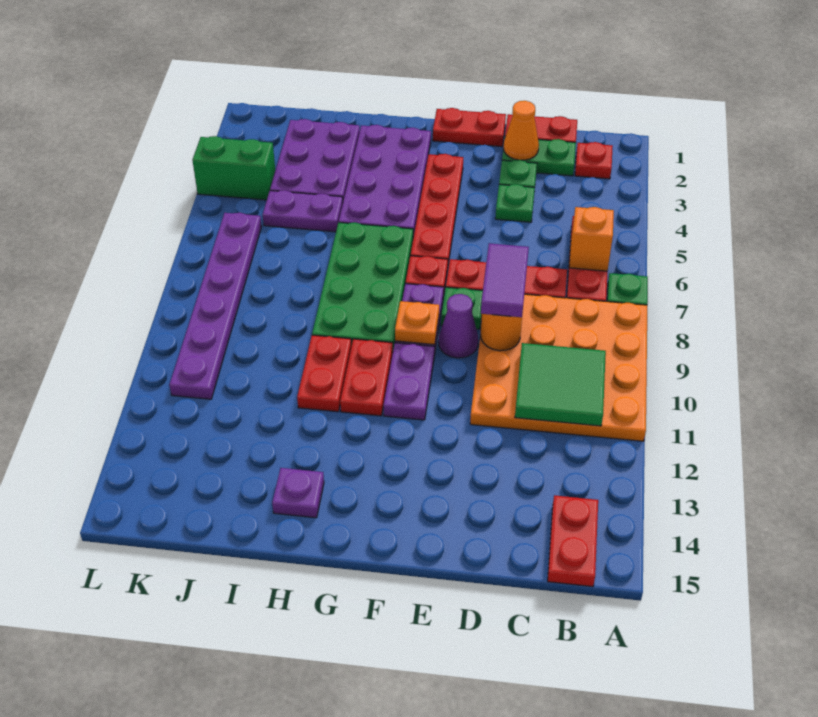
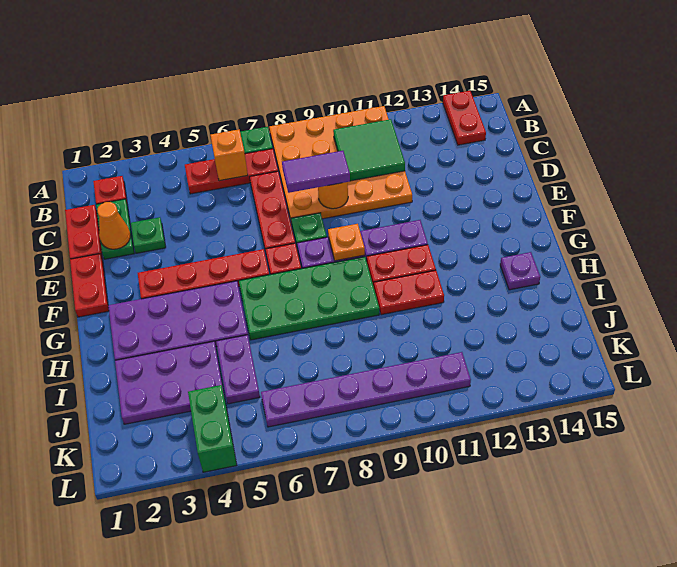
red plate B14:B15 level 1 -> red plate A14:B14 level 1
green plate D4 level 1 -> none
purple cone E9 level 1 -> none

